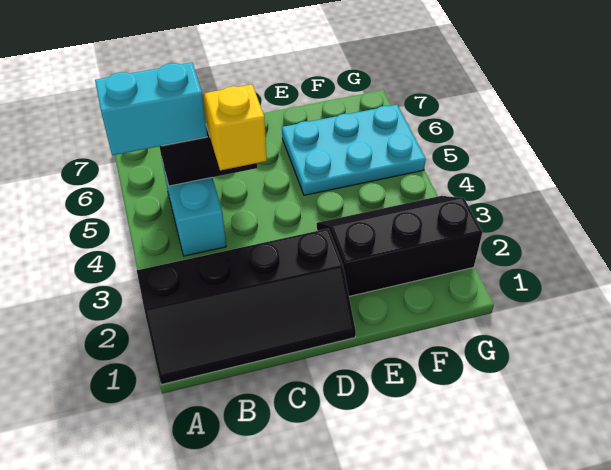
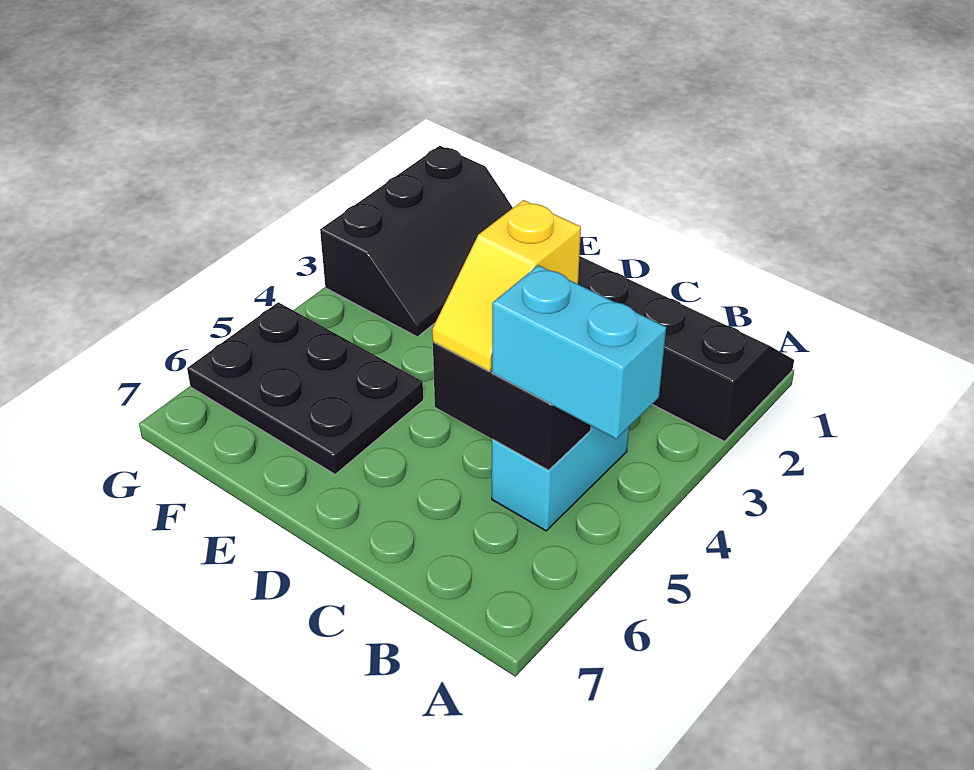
black slope E2:G3 level 1 top 2 -> black slope F1:G3 level 1 top G
cyan plate E5:G6 level 1 -> black plate E5:G6 level 1

